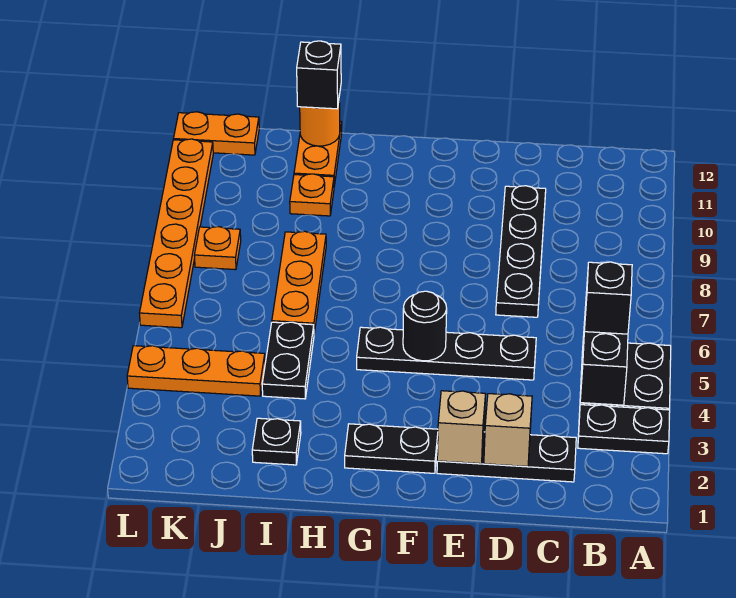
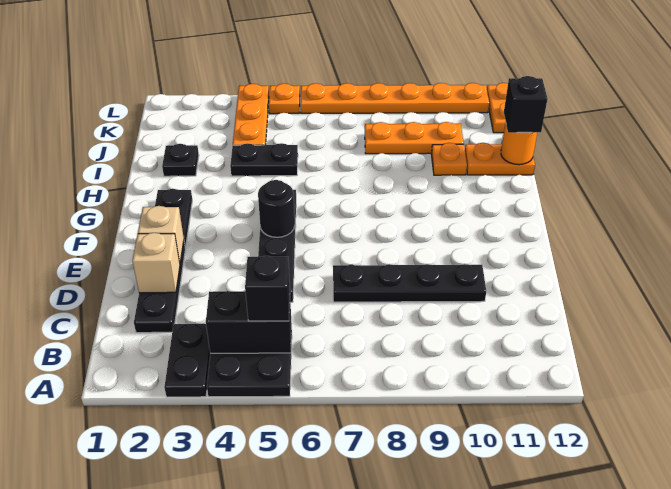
orange plate I6:I8 level 1 -> orange plate J8:J10 level 1
orange plate K8 level 1 -> orange plate L5 level 1

